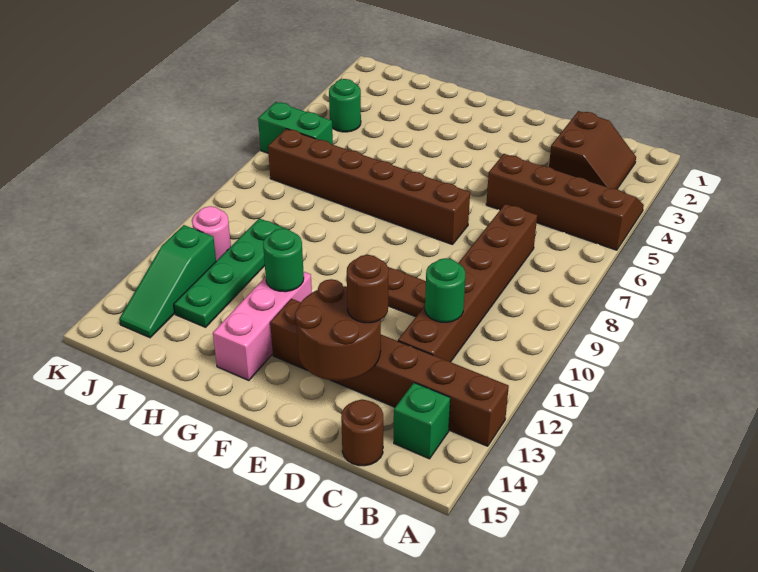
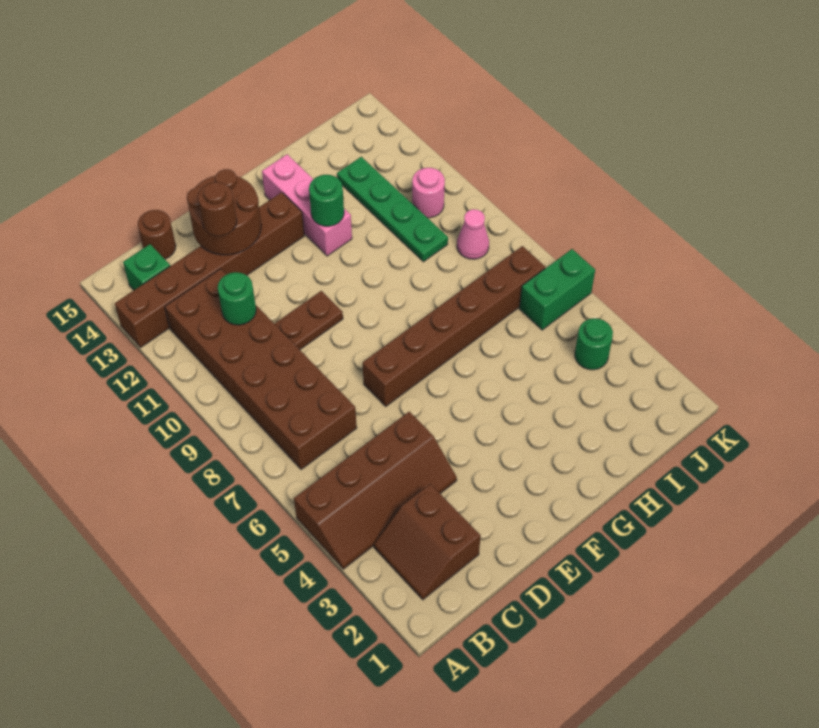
brown brick C7:C12 level 1 -> brown brick B7:C12 level 1
none -> pink cone J9 level 1
green slope J12:J14 level 1 top 12 -> none

